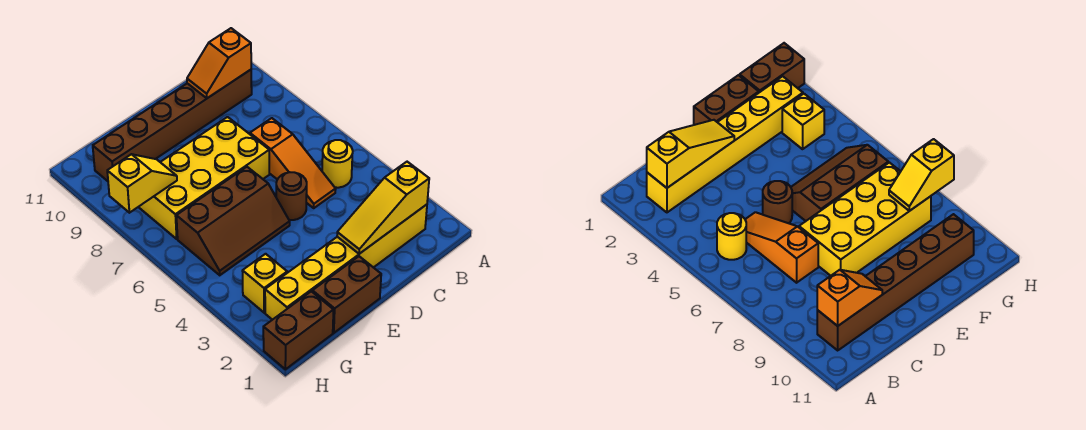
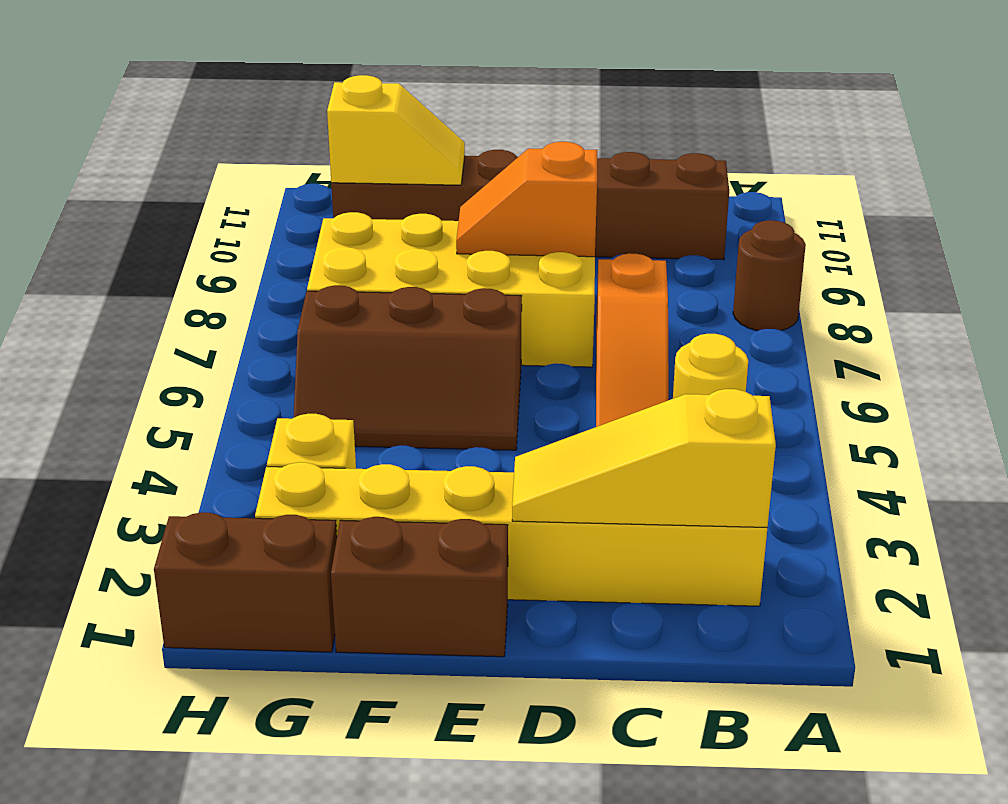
orange slope B10:C10 level 2 top B -> orange slope D8:E8 level 2 top D
brown round brick D5 level 1 -> brown round brick A8 level 1
yellow slope G8:H8 level 2 top H -> yellow slope F10:G10 level 2 top G

